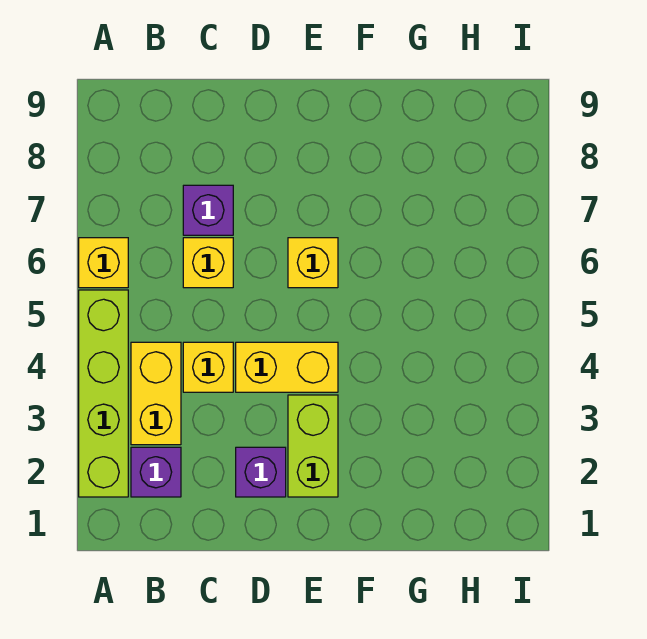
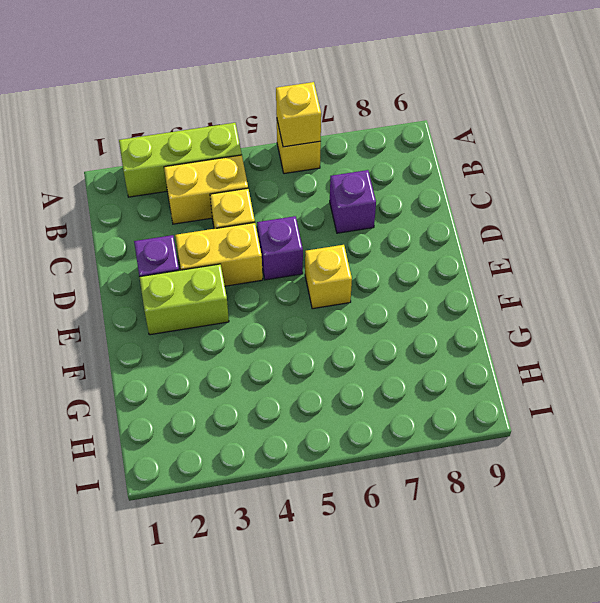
lime brick A2:A5 level 1 -> lime brick A2:A4 level 1
purple brick B2 level 1 -> purple brick D5 level 1
yellow brick C6 level 1 -> yellow brick A6 level 2
yellow brick D4:E4 level 1 -> yellow brick D3:D4 level 1

